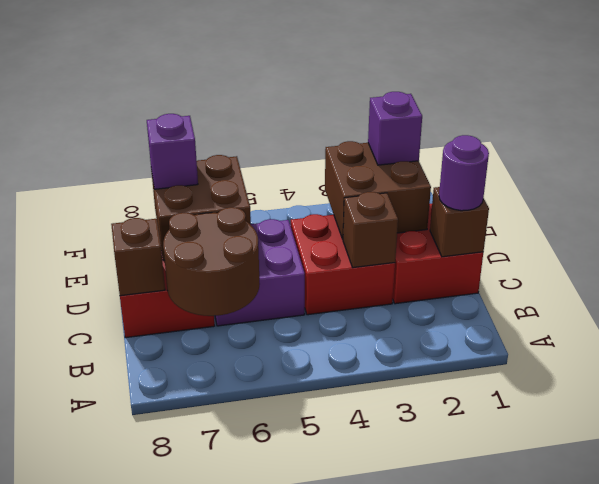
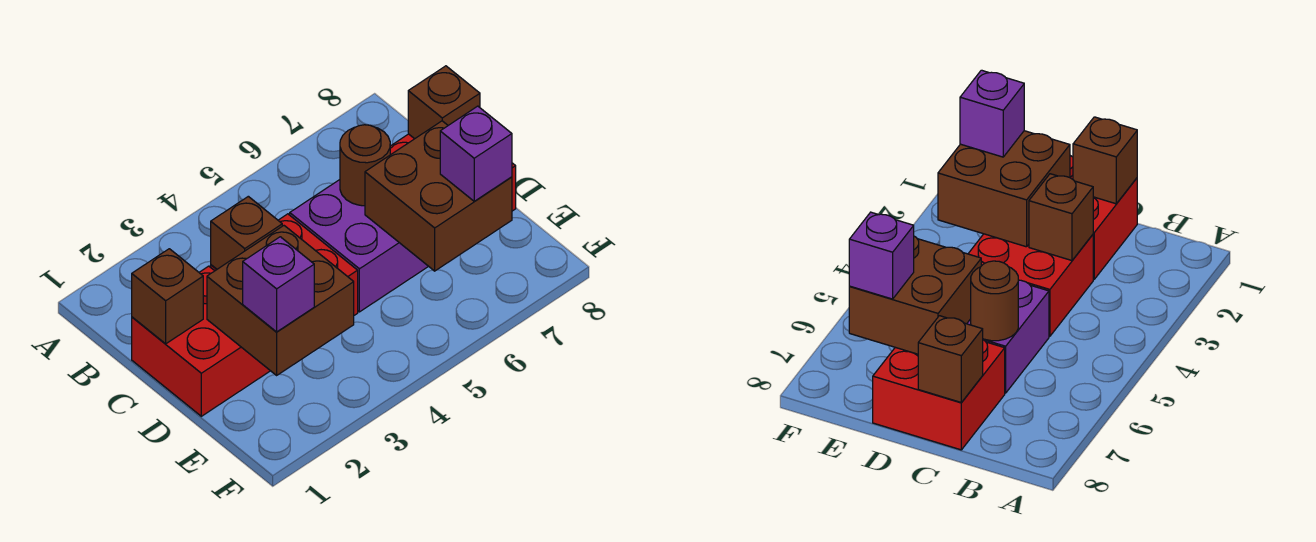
brown round brick B6:C7 level 2 -> brown round brick C6 level 2
purple round brick C1 level 3 -> none

